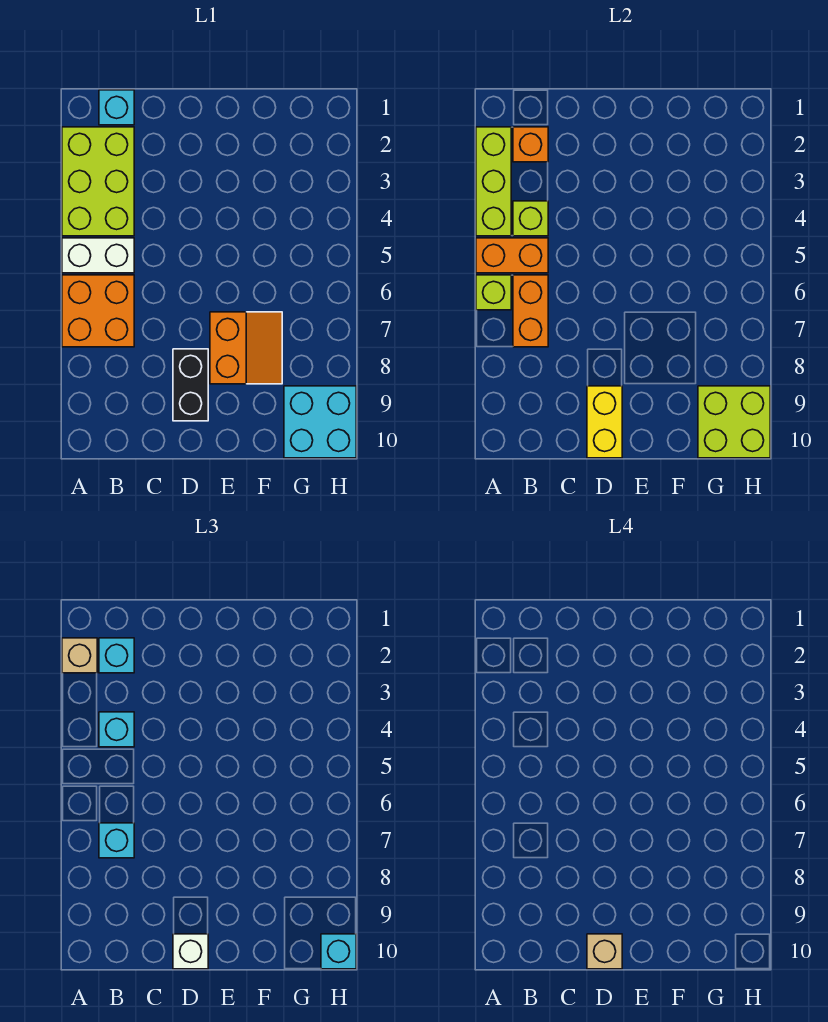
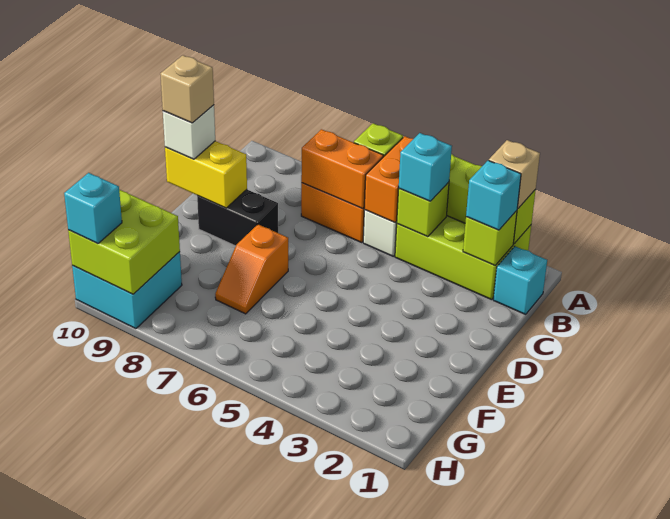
orange brick B2 level 2 -> lime brick B2 level 2
cyan brick B7 level 3 -> none
orange slope E7:F8 level 1 top E -> orange slope E7:F7 level 1 top E

